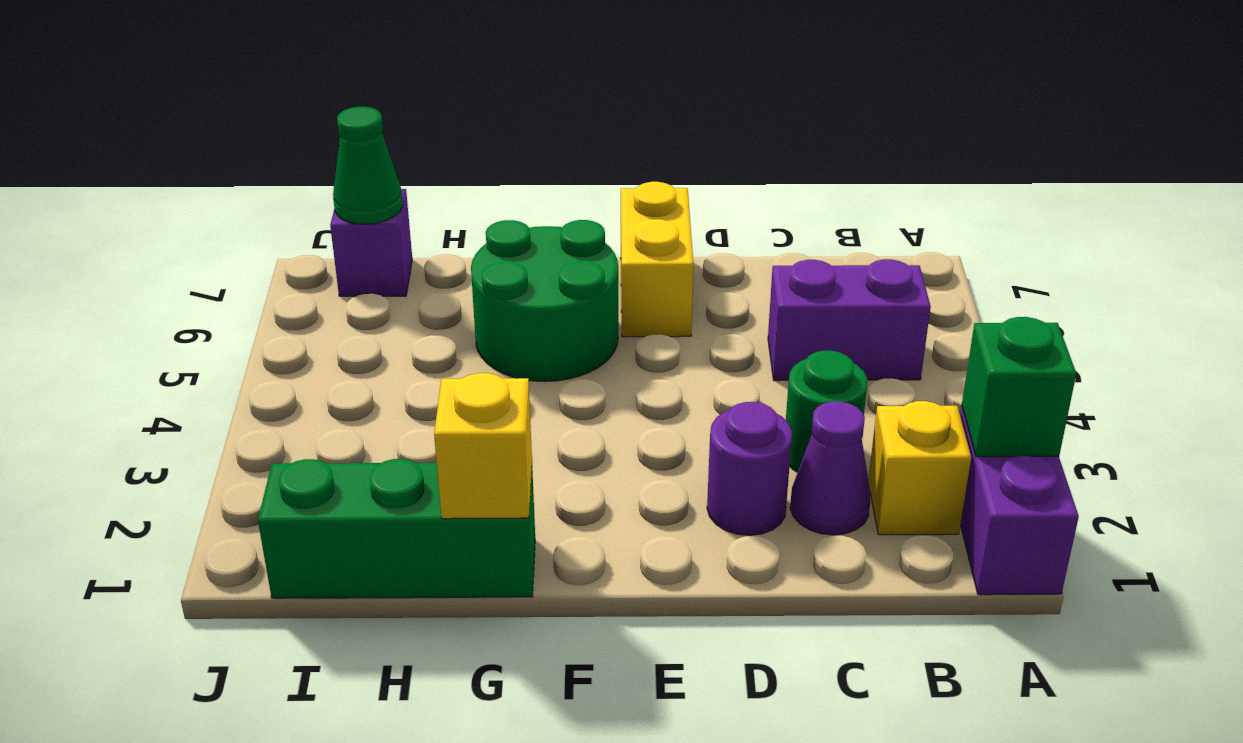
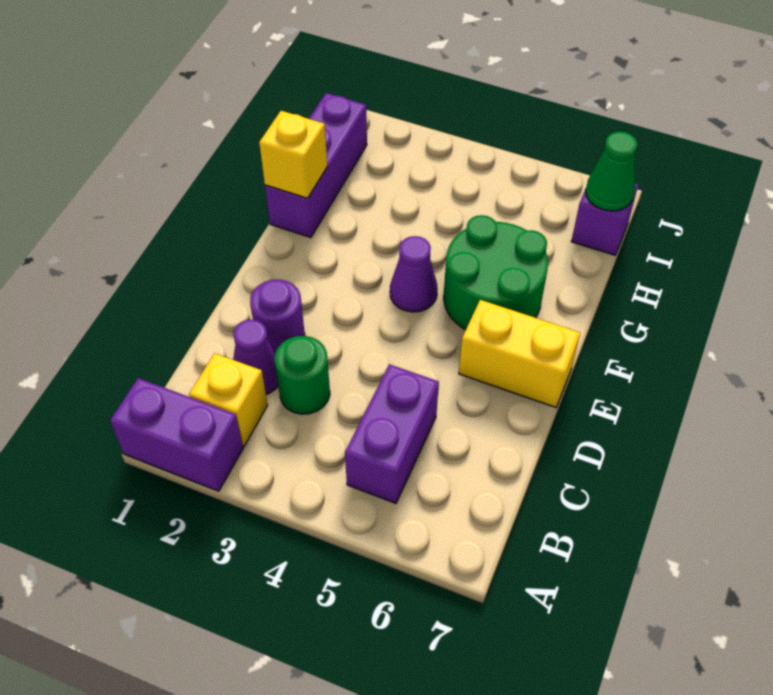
green brick A2 level 2 -> none
none -> purple cone F4 level 1
green brick G1:I1 level 1 -> purple brick G1:I1 level 1

